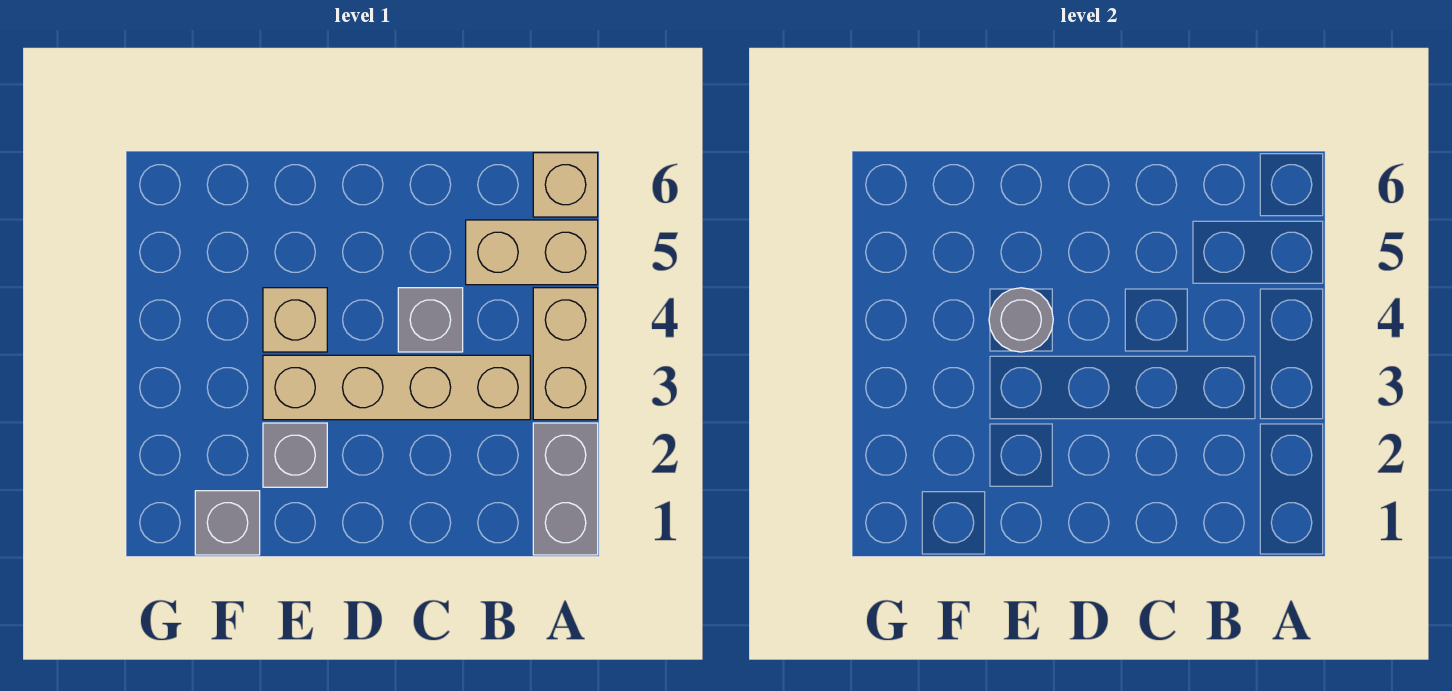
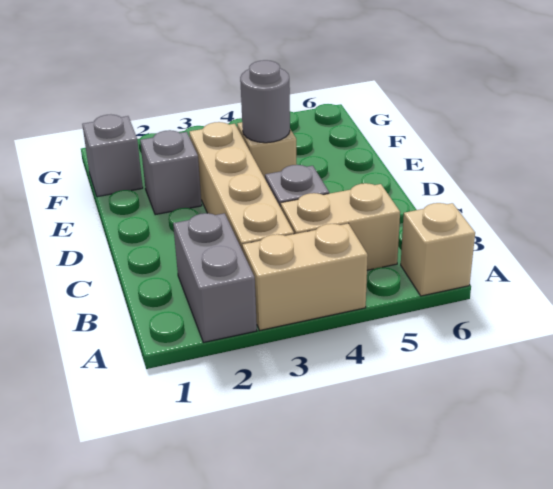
grey brick A1:A2 level 1 -> grey brick A2:B2 level 1
tan brick A5:B5 level 1 -> tan brick B4:B5 level 1

